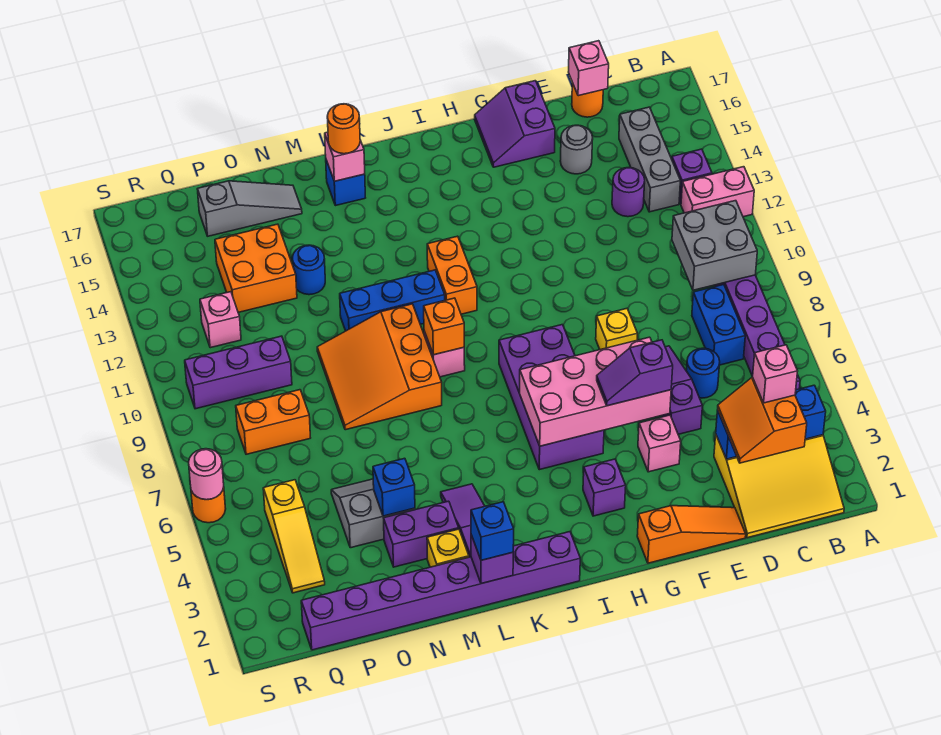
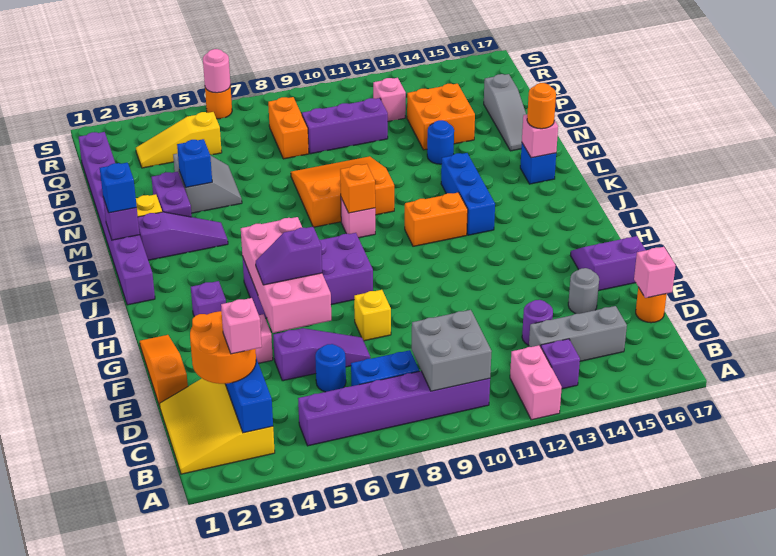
orange slope C2:D3 level 3 top C -> orange round brick C2:D3 level 3
orange slope E1:G1 level 1 top G -> orange slope E1:G1 level 1 top E
purple slope F5:G5 level 3 top F -> purple slope G5:G6 level 3 top 6
blue brick K11:M11 level 1 -> blue brick J13:L13 level 1
purple brick P10:R10 level 1 -> purple brick P9:P11 level 1

